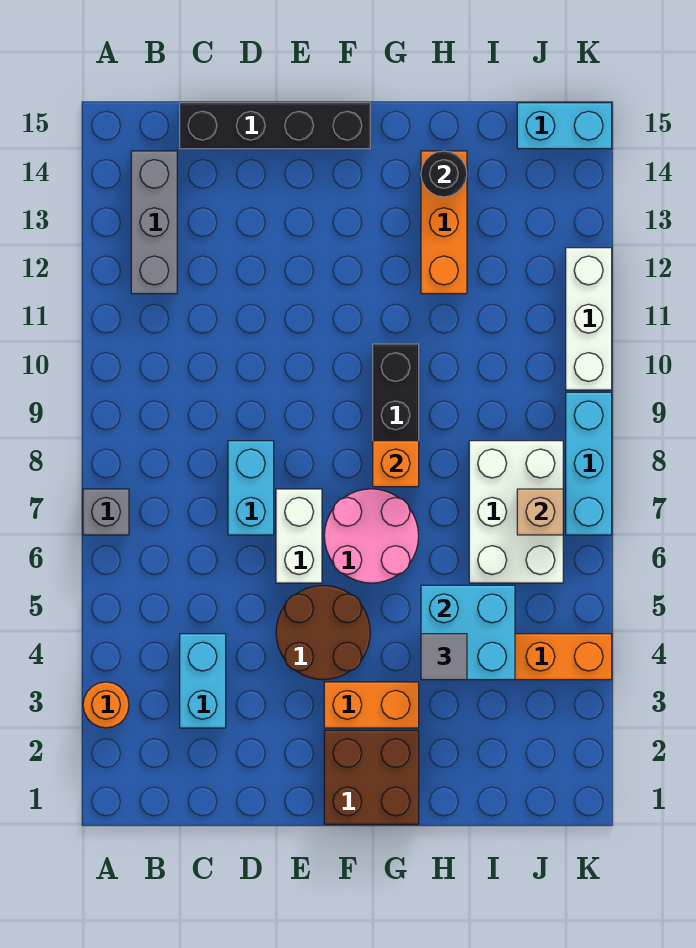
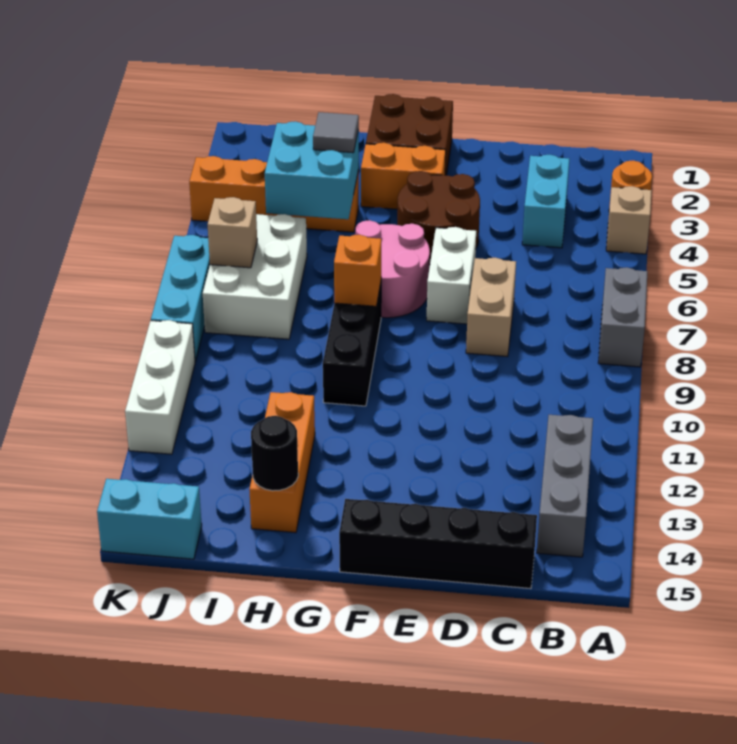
none -> tan brick A4 level 1
grey brick A7 level 1 -> grey brick A7:A8 level 1
cyan brick D7:D8 level 1 -> tan brick D7:D8 level 1

